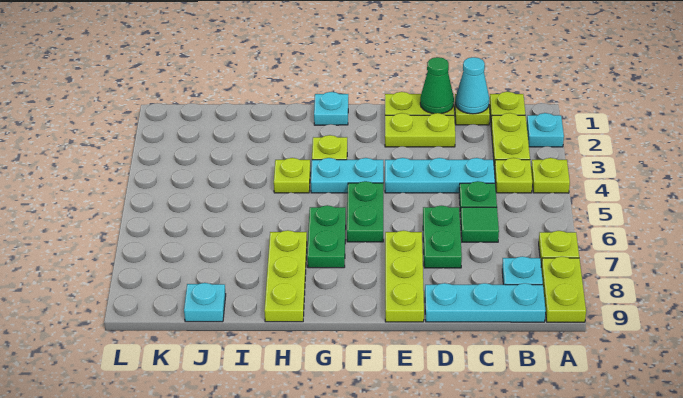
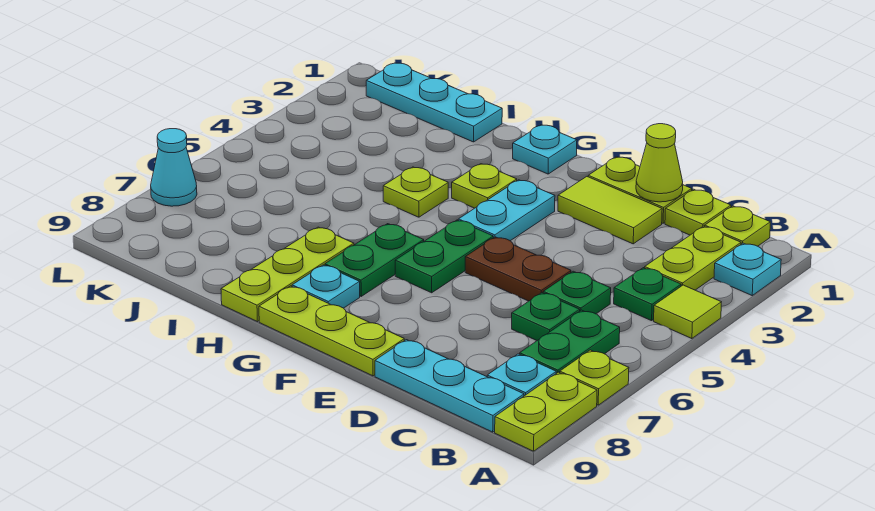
lime plate A4 level 1 -> lime tile A4 level 1
lime plate B4 level 1 -> green plate B4 level 1
cyan cone C1 level 2 -> cyan cone L7 level 1
cyan plate C4:E4 level 1 -> cyan plate I1:K1 level 1
green tile C6 level 1 -> green plate C6 level 1
green cone D1 level 2 -> lime cone D1 level 2
lime plate D2:E2 level 1 -> lime tile D2:E2 level 1
none -> brown plate D5:E5 level 1
green plate D6:D7 level 1 -> green plate B6:B7 level 1
lime plate E7:E9 level 1 -> lime plate E9:G9 level 1
cyan plate F4:G4 level 1 -> cyan plate F3:F4 level 1
cyan plate J9 level 1 -> cyan plate G8 level 1

